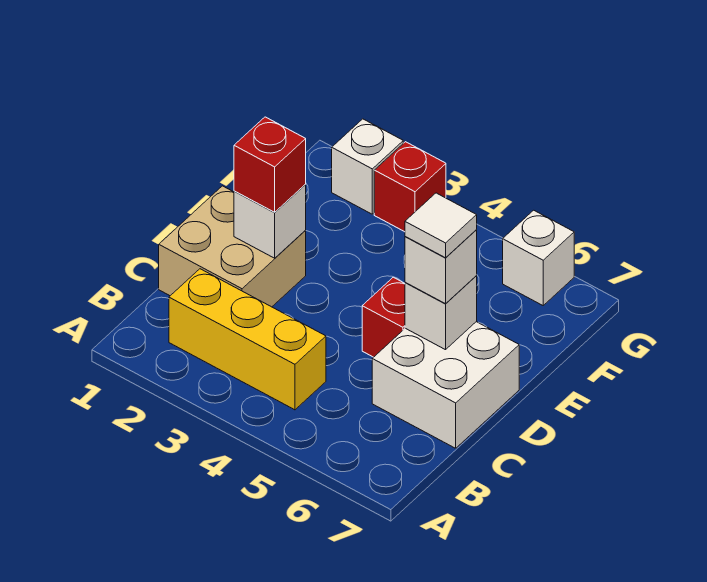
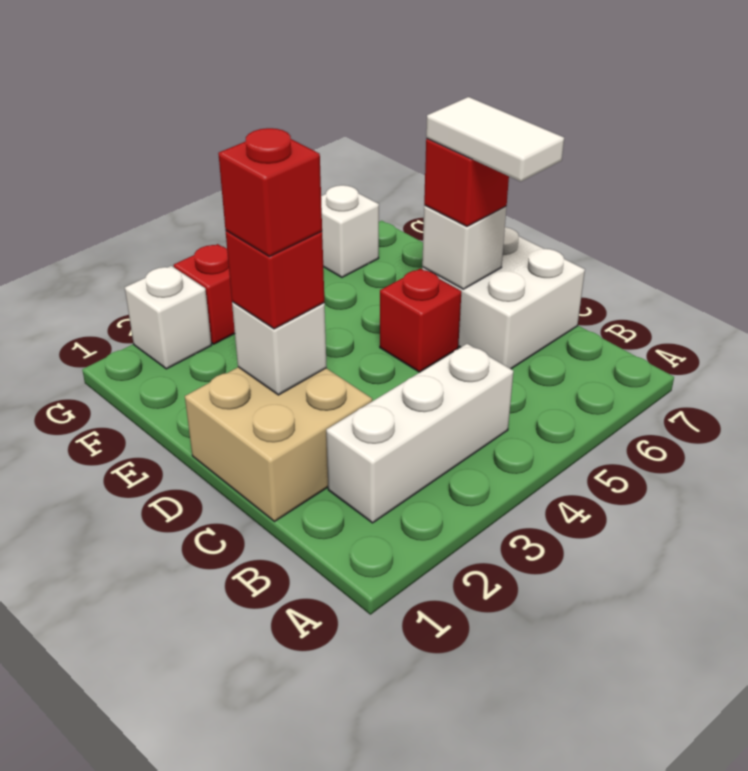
yellow brick B2:B4 level 1 -> white brick B2:B4 level 1
none -> red brick D2 level 4
white brick D6 level 3 -> red brick D6 level 3
white tile D6 level 4 -> white tile C6:D6 level 4

